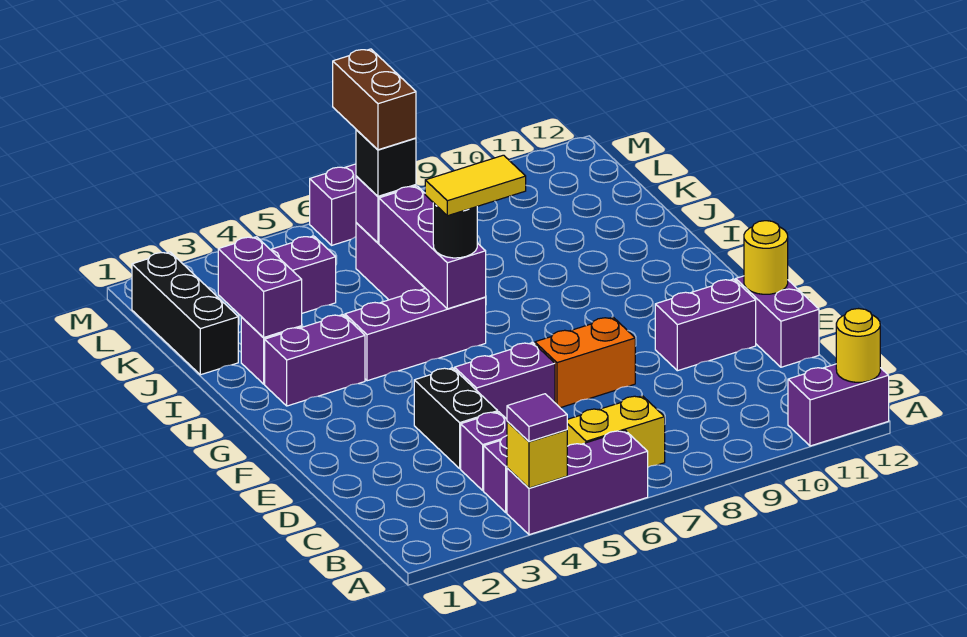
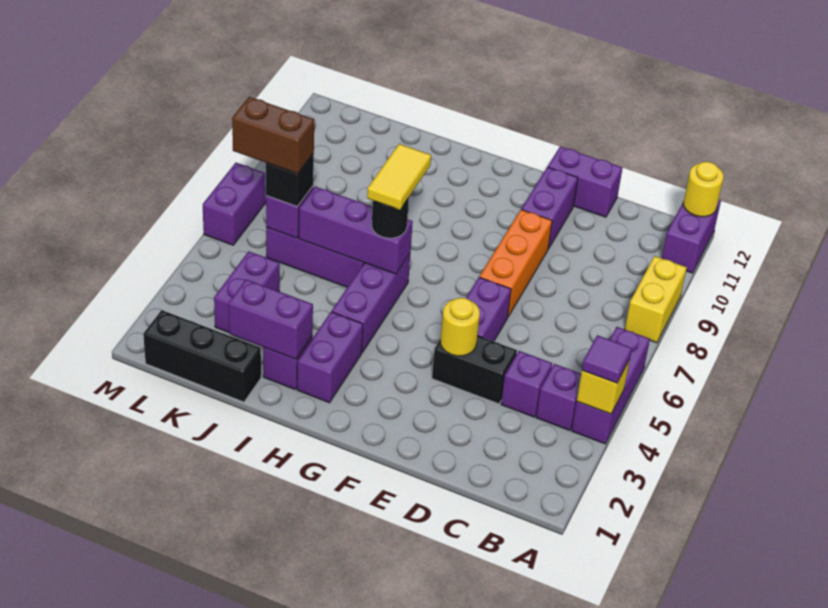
yellow brick B6:B7 level 1 -> yellow brick A8:A9 level 1
orange brick E7:E8 level 1 -> orange brick E7:E9 level 1
yellow round brick E12 level 2 -> yellow round brick E4 level 2

